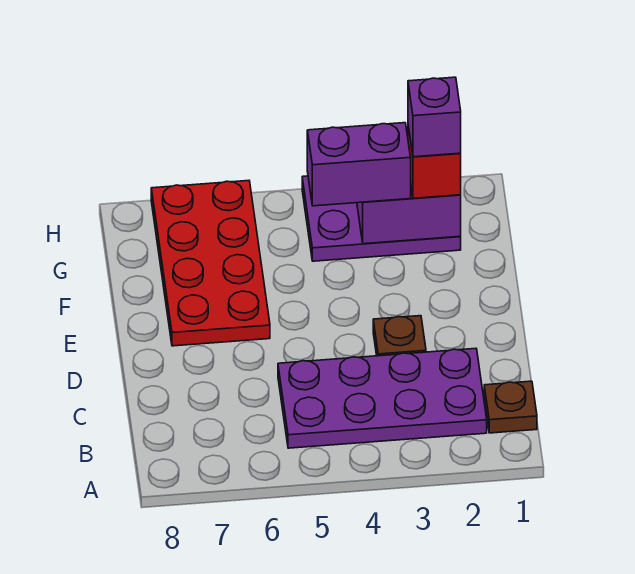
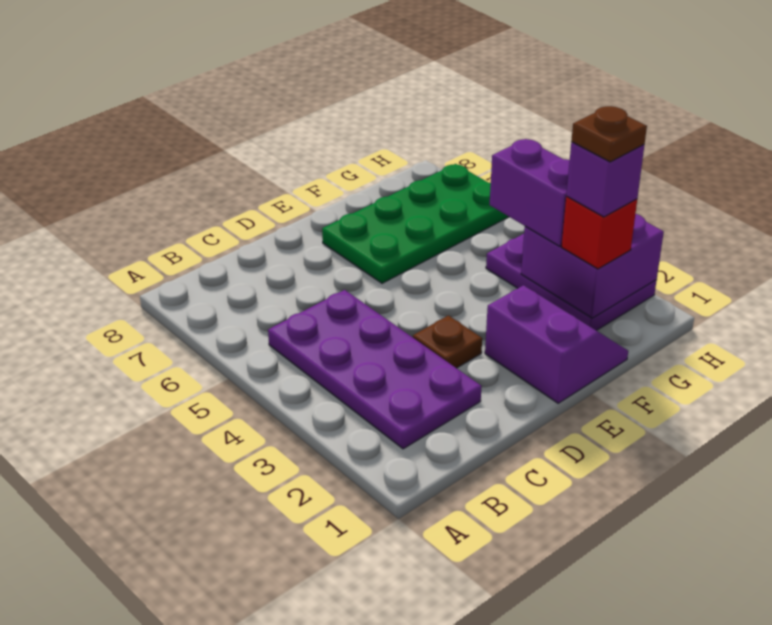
brown plate B1 level 1 -> brown plate G2 level 5
none -> purple slope E1:F2 level 1 top E
red plate E6:H7 level 1 -> green plate E6:H7 level 1

